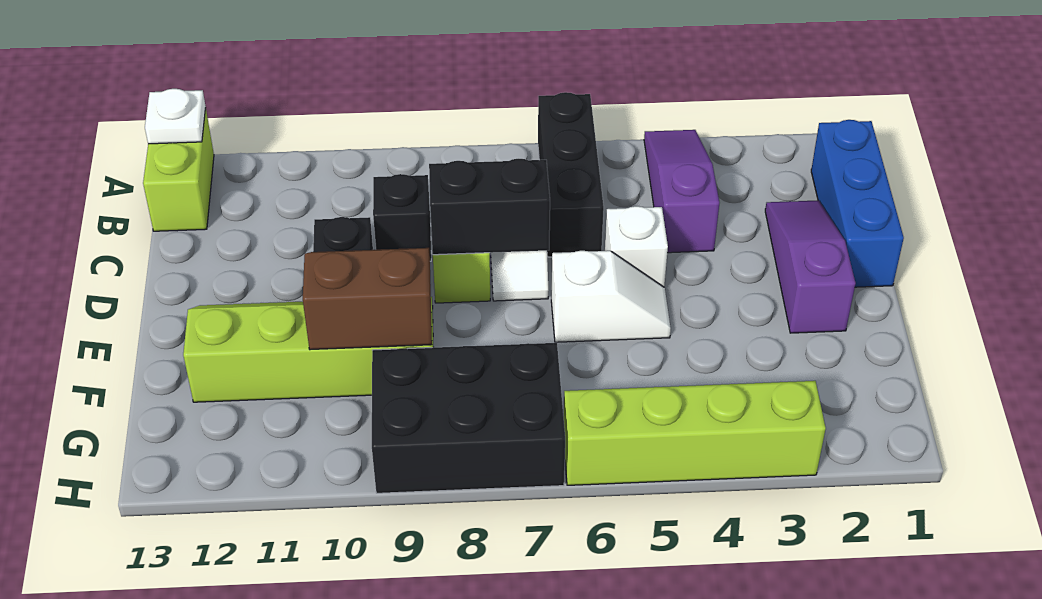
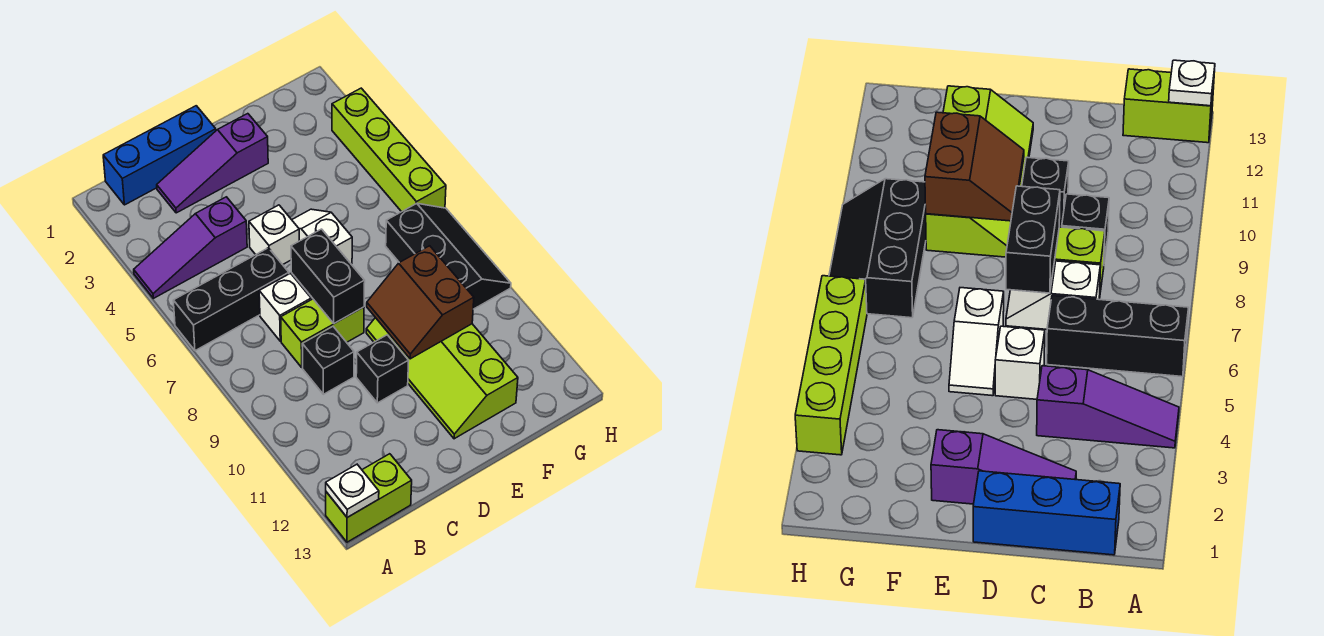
black brick G7:H9 level 1 -> black slope G7:H9 level 1 top G

